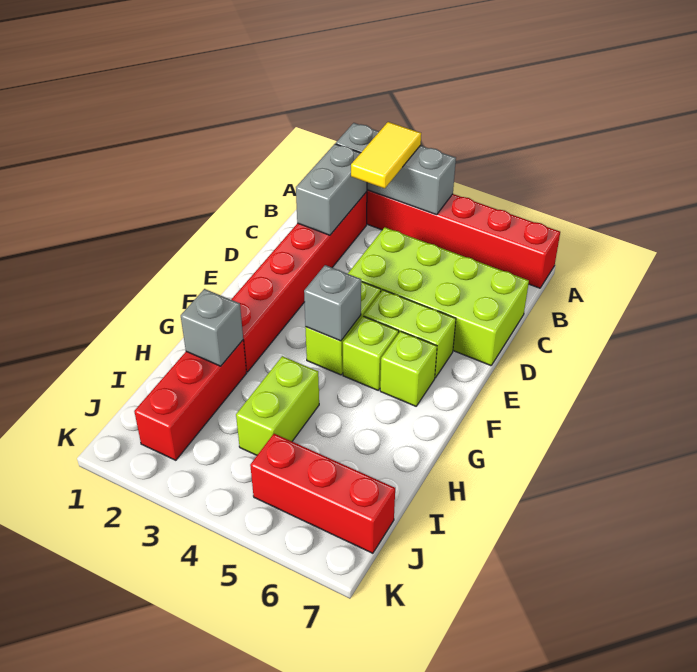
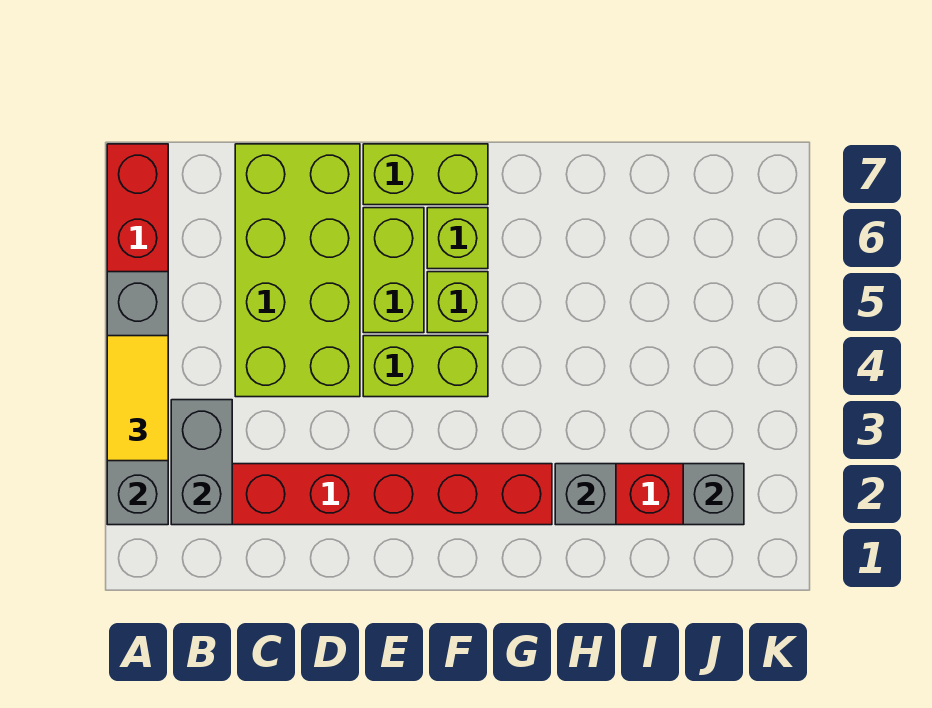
grey brick A2:A4 level 2 -> grey brick A2:A5 level 2
yellow tile A3:B3 level 3 -> yellow tile A3:A4 level 3
grey brick B2:C2 level 2 -> grey brick B2:B3 level 2
grey brick F4 level 2 -> grey brick J2 level 2
lime brick H4:I4 level 1 -> lime brick E7:F7 level 1
red brick J5:J7 level 1 -> none

